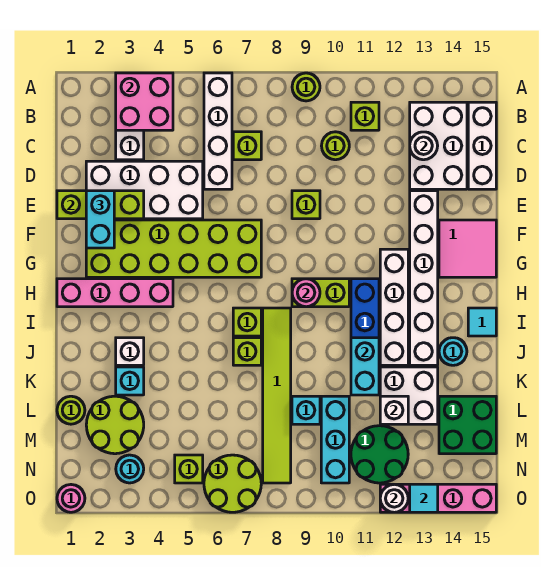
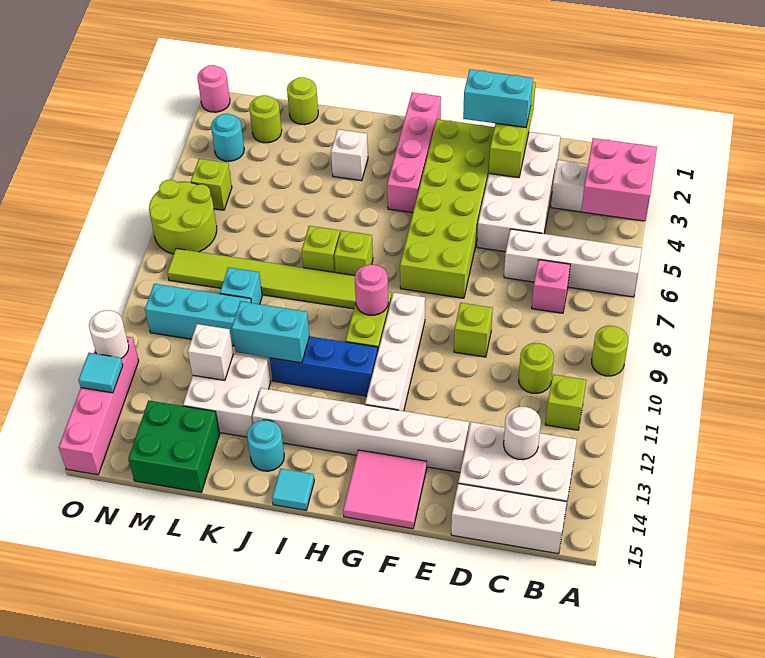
lime brick C7 level 1 -> pink brick C7 level 1
white brick G12:J12 level 1 -> white brick G9:G12 level 1
cyan brick K3 level 1 -> none
lime round brick L2:M3 level 1 -> lime round brick M2 level 1
green round brick M11:N12 level 1 -> none

